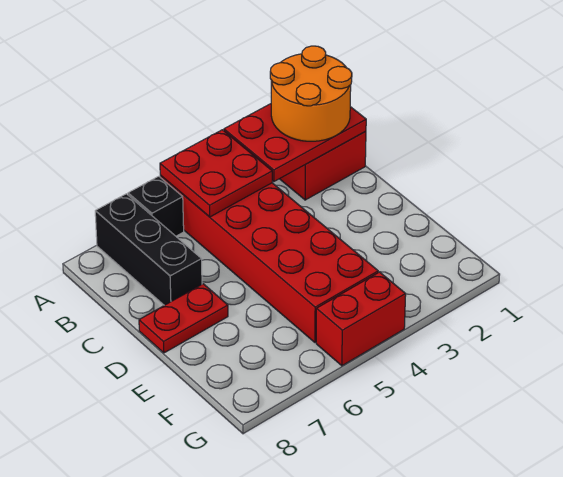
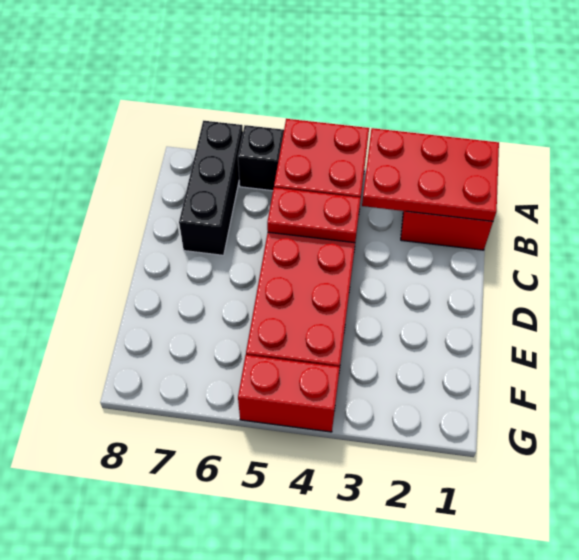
orange round brick A1:B2 level 3 -> none
red plate D7:D8 level 1 -> red plate C4:C5 level 2

